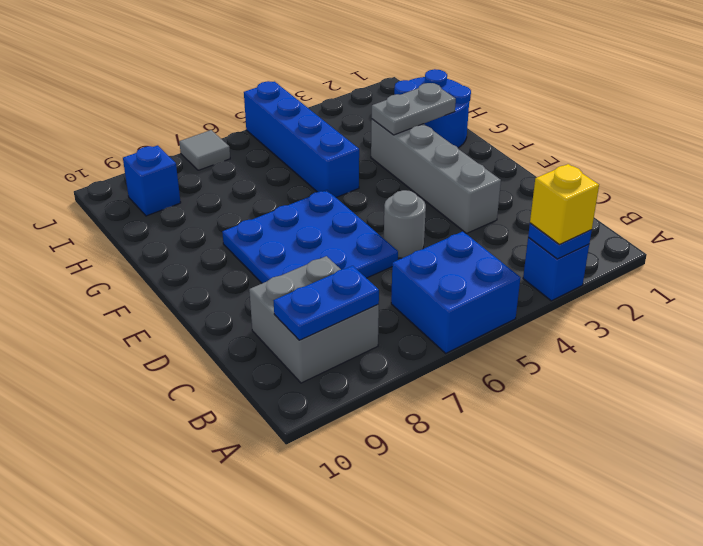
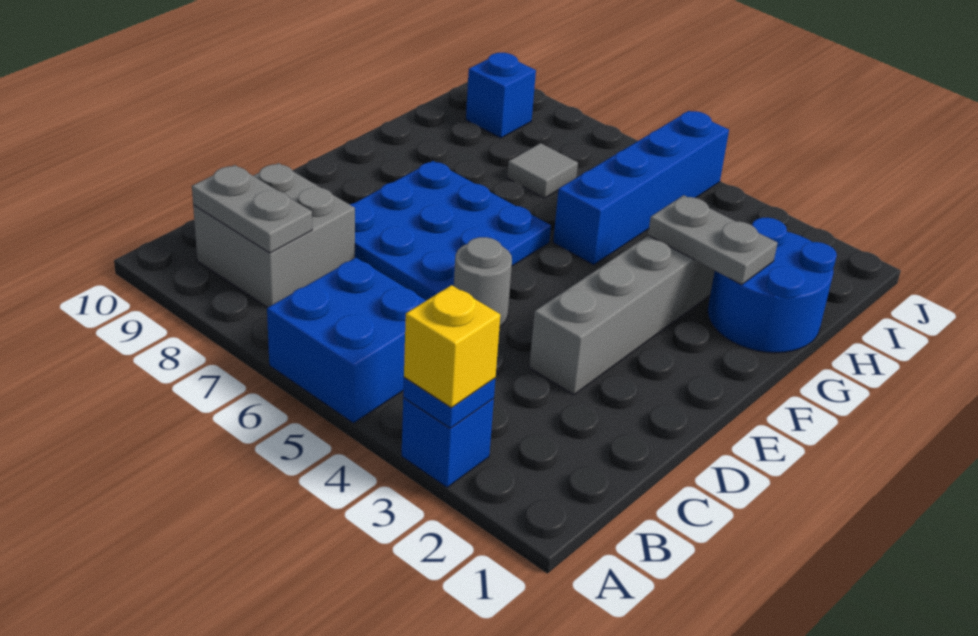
blue plate B8:B9 level 2 -> grey plate B8:B9 level 2
grey tile J7 level 1 -> grey tile H7 level 1

